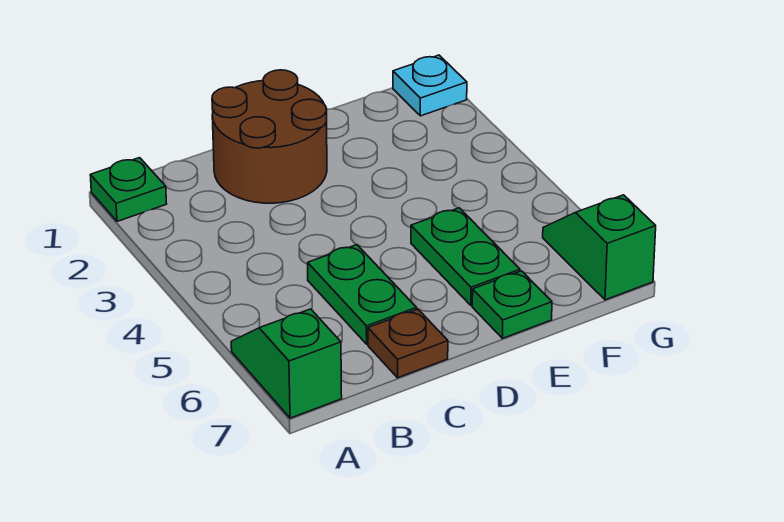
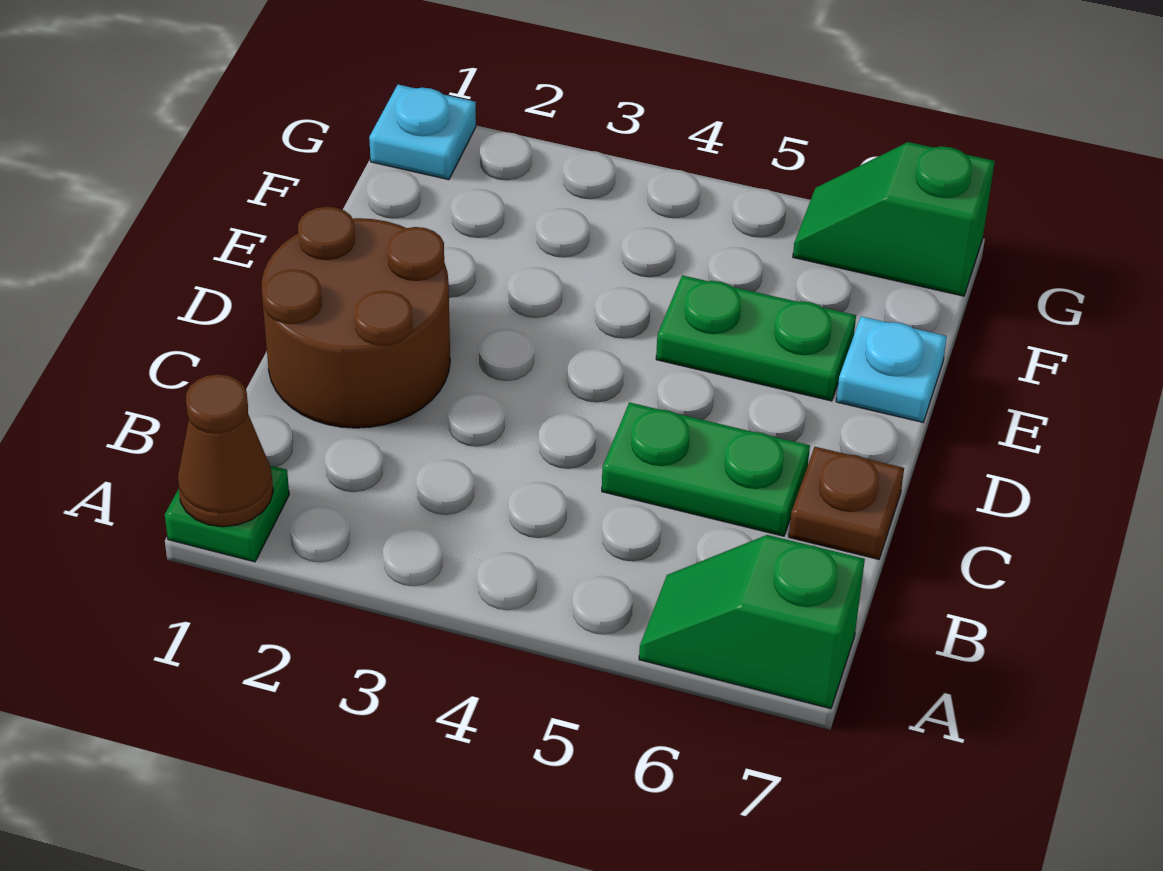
none -> brown cone A1 level 2
green plate E7 level 1 -> cyan plate E7 level 1

